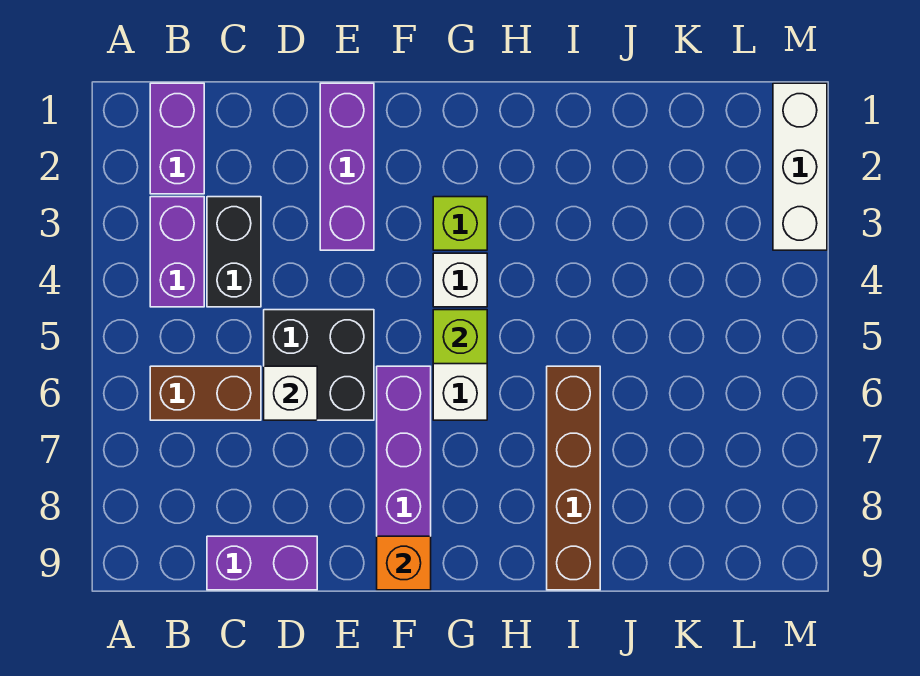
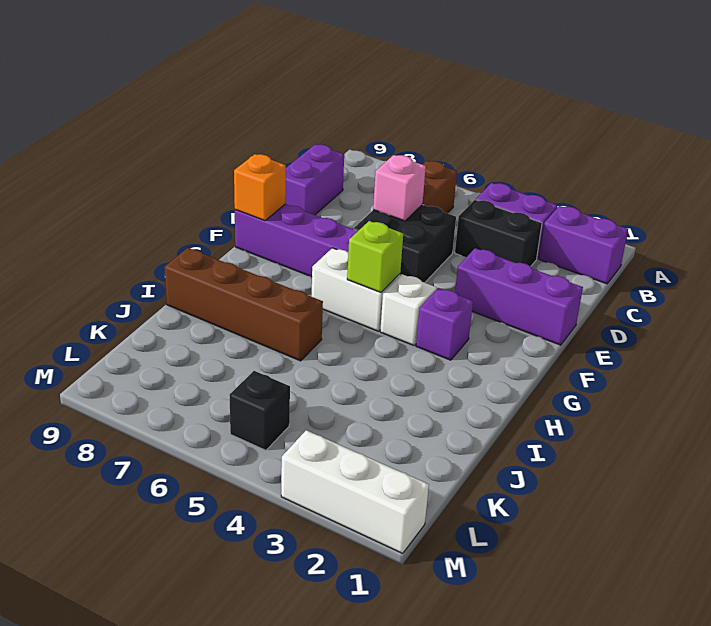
white brick D6 level 2 -> pink brick D6 level 2
lime brick G3 level 1 -> purple brick G3 level 1
none -> black brick L5 level 1

